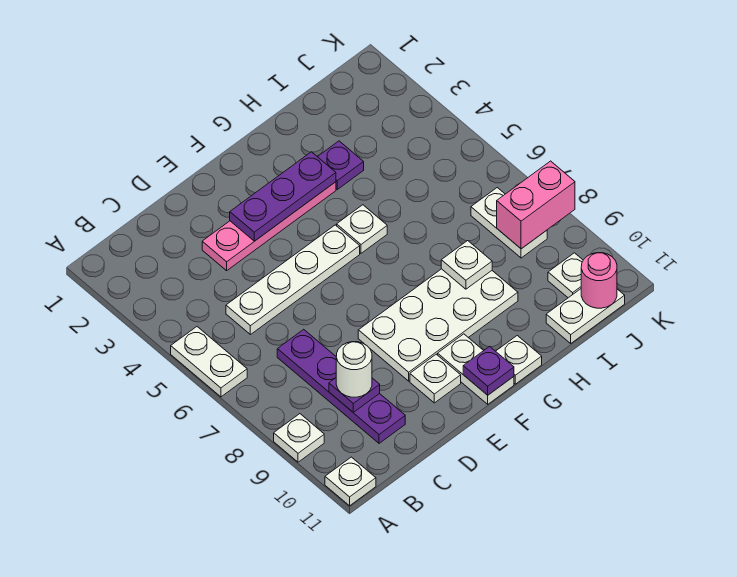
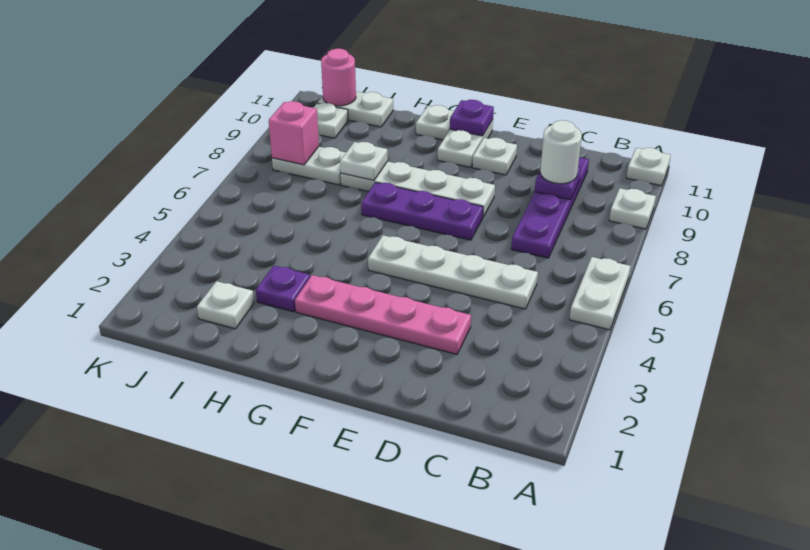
purple plate E3:G3 level 2 -> purple plate E7:G7 level 1
white plate E8:H9 level 1 -> white plate E8:H8 level 1
white plate G5 level 1 -> white plate I2 level 1
white plate J7:J8 level 1 -> white plate I8:J8 level 1
pink brick J8:K8 level 2 -> pink brick J8 level 2

